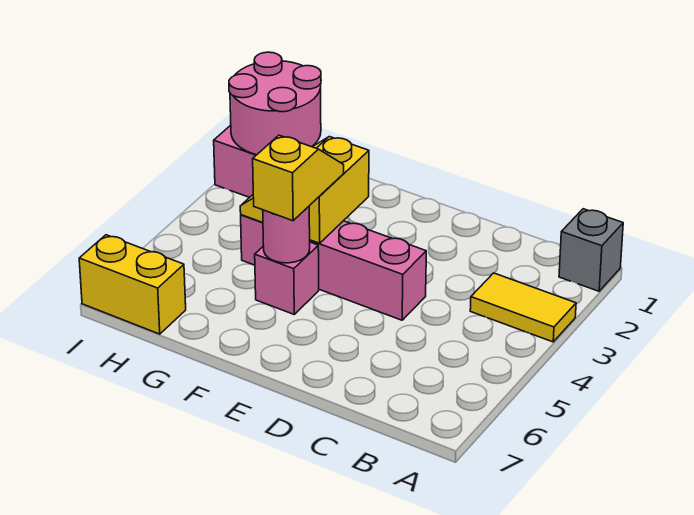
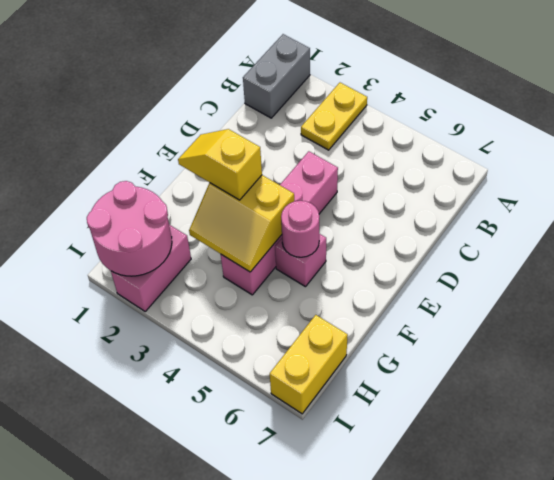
grey brick A1 level 1 -> grey brick A1:B1 level 1
yellow tile A3:B3 level 1 -> yellow plate A3:B3 level 1
yellow slope F4:F5 level 3 top 5 -> yellow slope F2:F3 level 3 top 3

